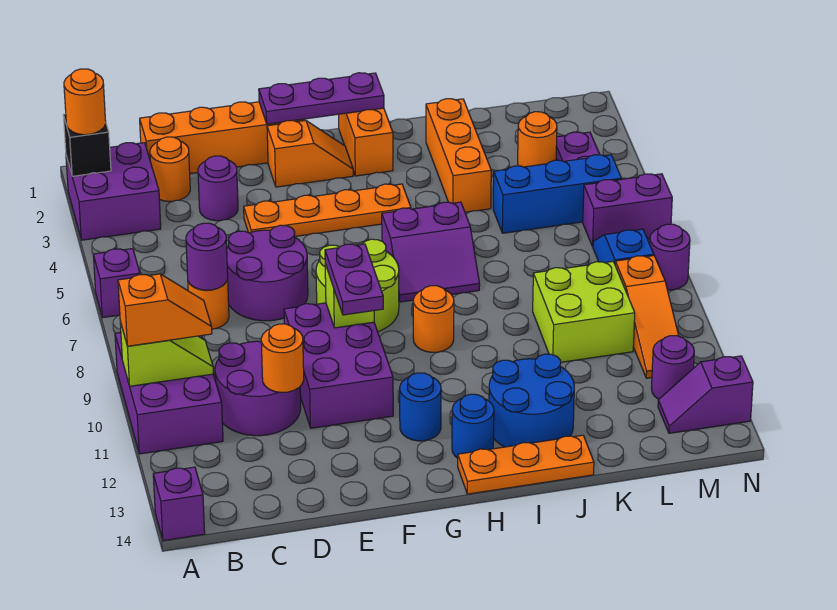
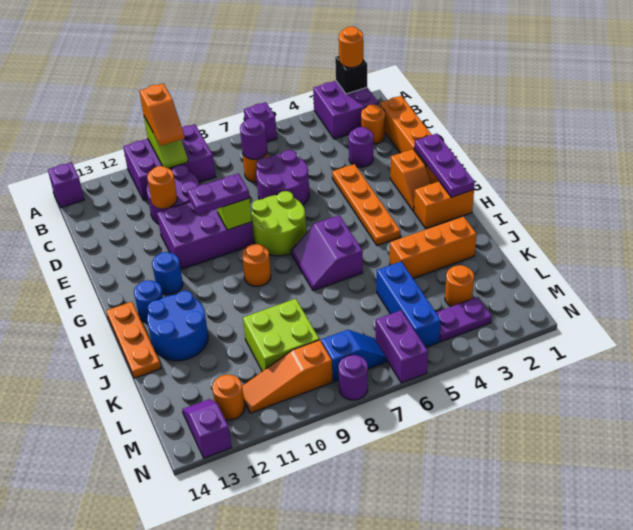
purple round brick M12 level 1 -> orange round brick M12 level 1

